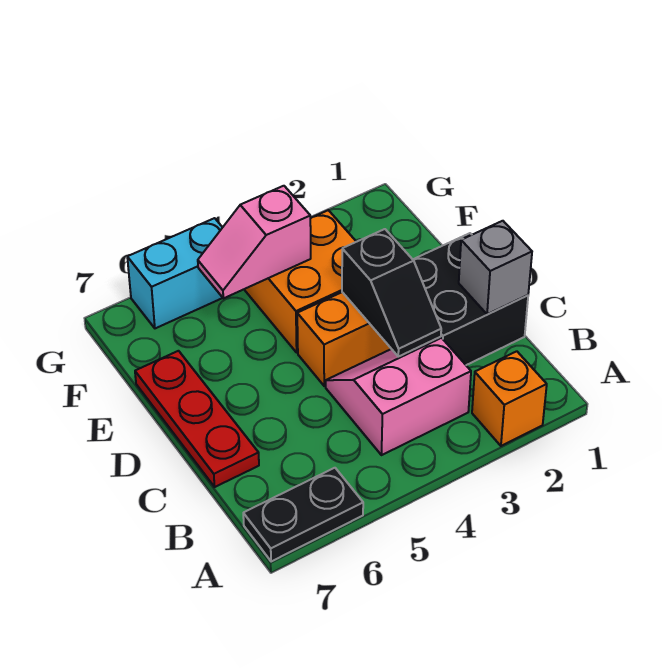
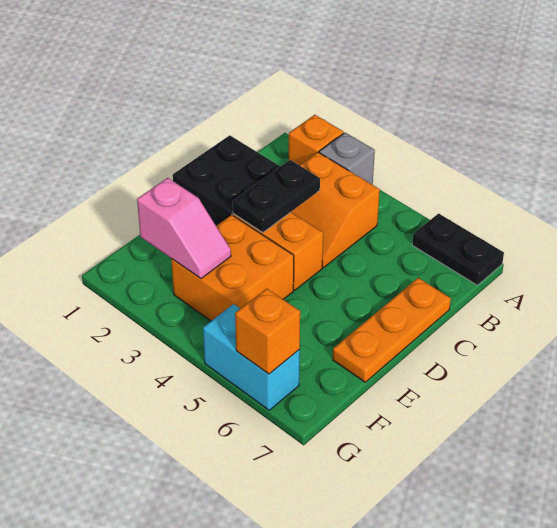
pink slope B3:C4 level 1 top B -> orange slope B3:C4 level 1 top B
grey brick C1 level 2 -> grey brick A3 level 1
black slope C3:D3 level 2 top D -> black plate C3:D3 level 2
red plate C7:E7 level 1 -> orange plate C7:E7 level 1
pink slope F4:F5 level 2 top 4 -> pink slope F2:F3 level 2 top 2
none -> orange brick G6 level 2

